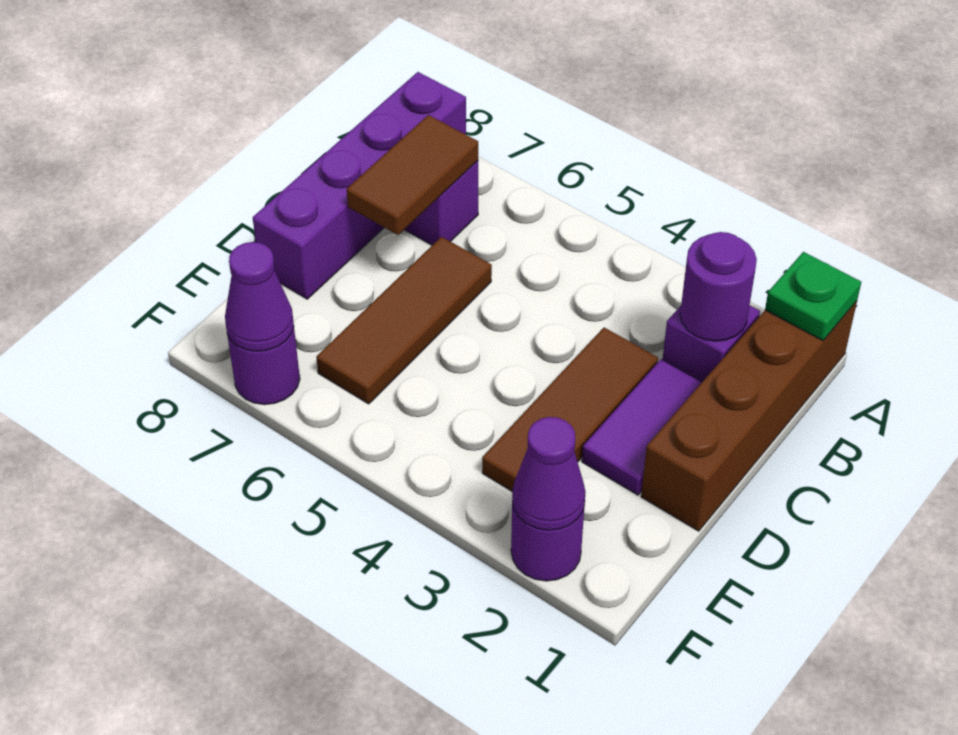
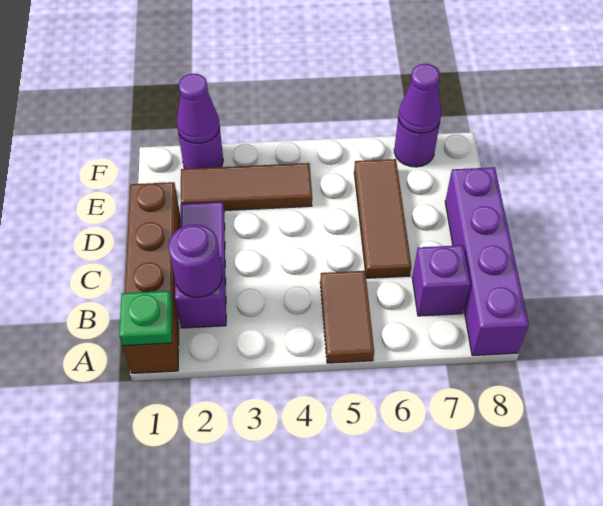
brown tile B7:C7 level 2 -> brown tile A5:B5 level 1
brown tile C3:E3 level 1 -> brown tile E2:E4 level 1

